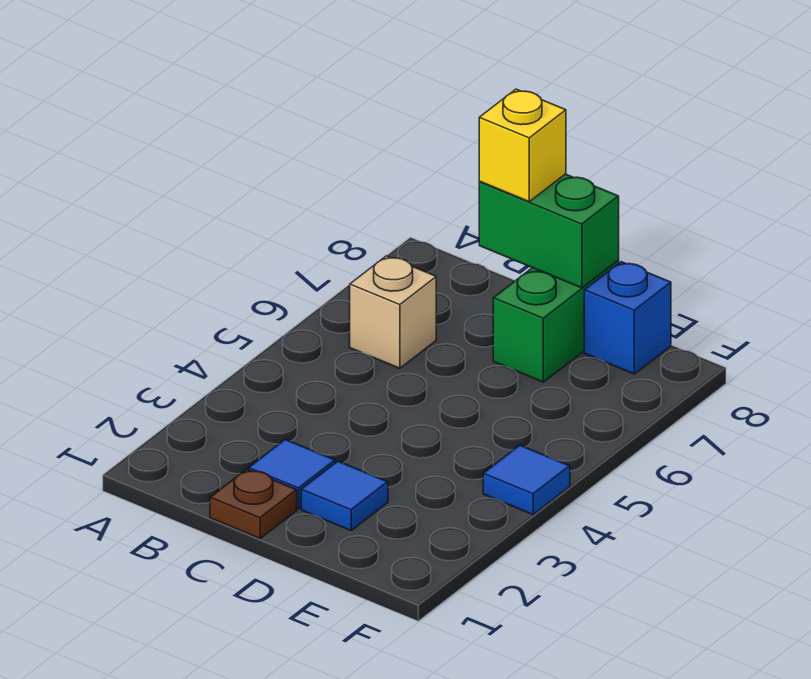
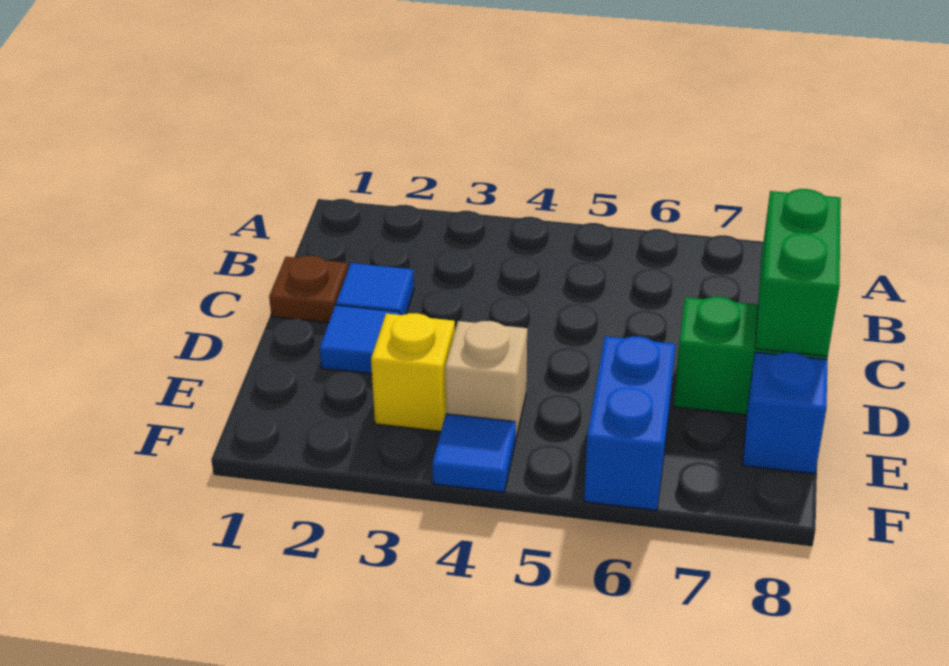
tan brick B6 level 1 -> tan brick E4 level 1
yellow brick C8 level 3 -> yellow brick E3 level 1
none -> blue brick E6:F6 level 1

